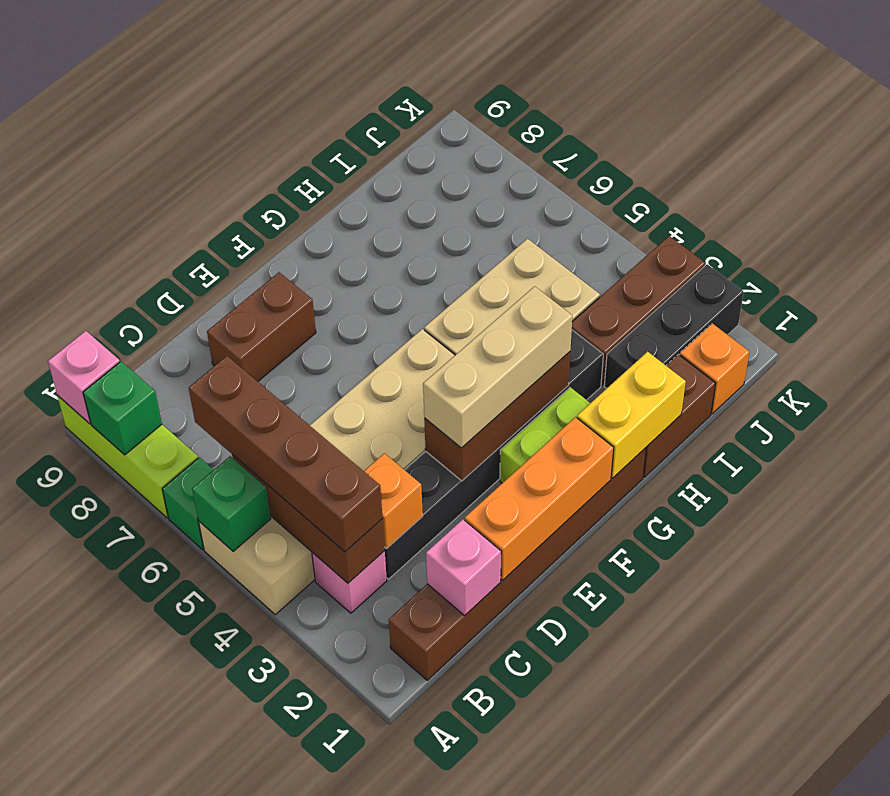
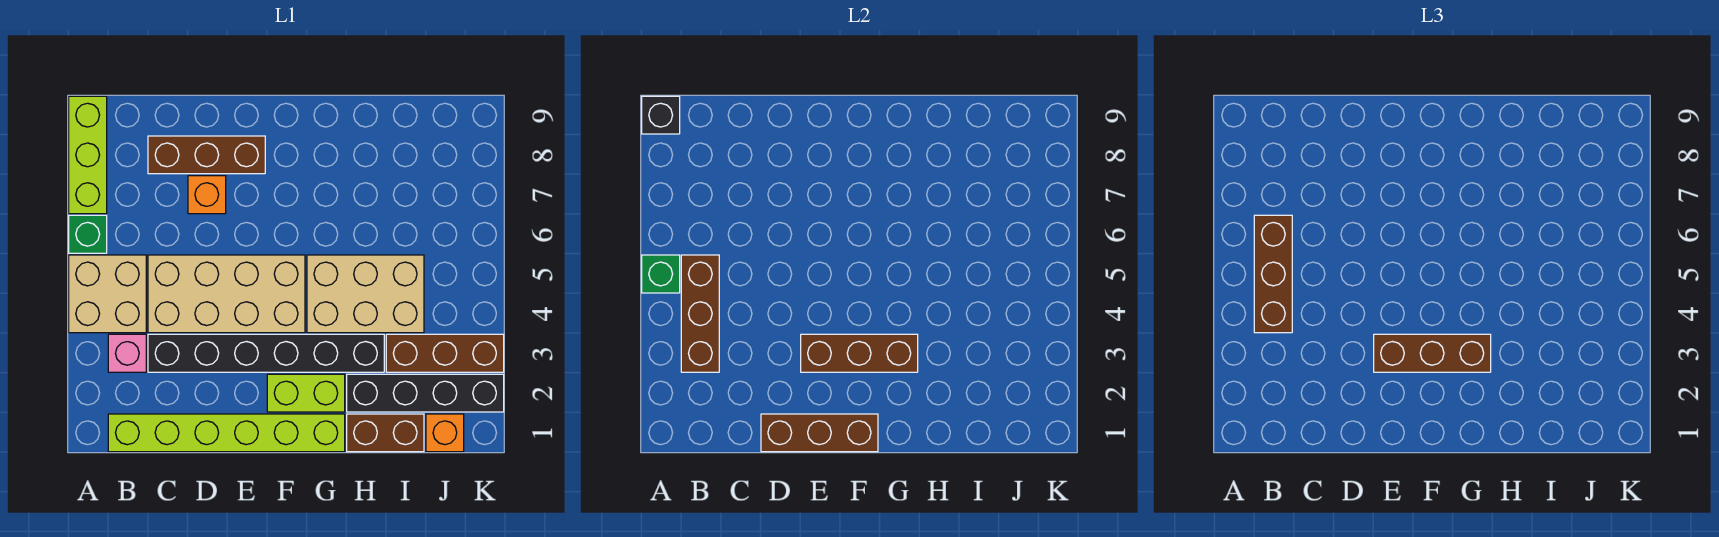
green brick A8 level 2 -> none
pink brick A9 level 2 -> black brick A9 level 2
brown brick B1:G1 level 1 -> lime brick B1:G1 level 1
brown brick B3:B6 level 3 -> brown brick B4:B6 level 3
pink brick C1 level 2 -> none
orange brick C3 level 2 -> orange brick D7 level 1
orange brick D1:F1 level 2 -> brown brick D1:F1 level 2
brown brick D8:E8 level 1 -> brown brick C8:E8 level 1
tan brick E3:G3 level 3 -> brown brick E3:G3 level 3
yellow brick G1:H1 level 2 -> none
black brick I2:K2 level 1 -> black brick H2:K2 level 1

